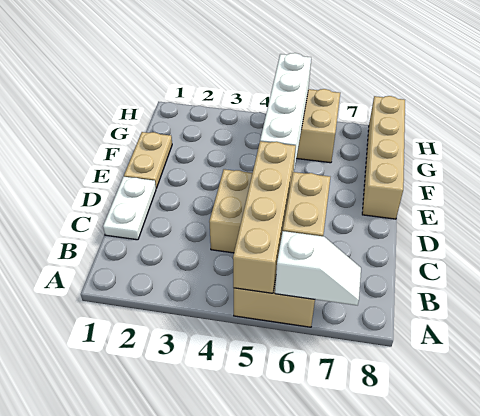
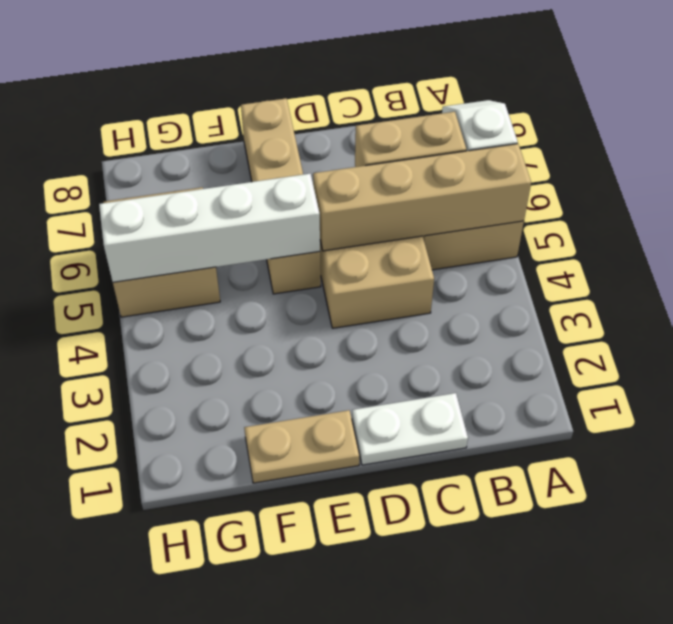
tan brick E8:H8 level 1 -> tan brick E5:E8 level 1

